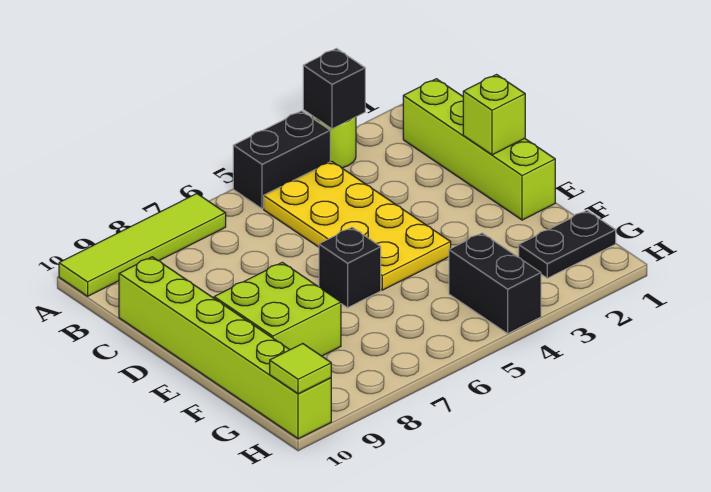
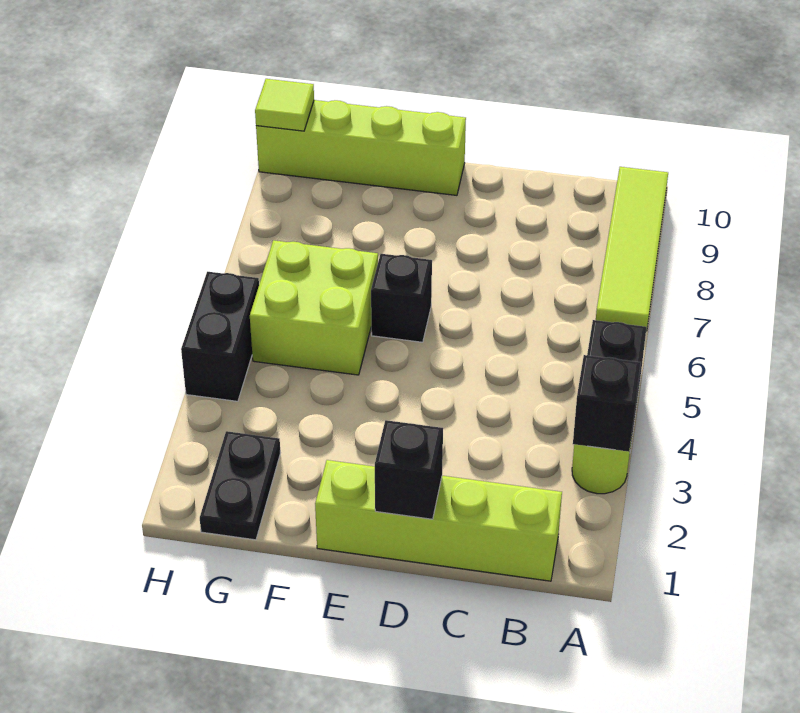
yellow plate B4:E5 level 1 -> none
lime brick C10:H10 level 1 -> lime brick E10:H10 level 1
lime brick D1 level 2 -> black brick D1 level 2
lime brick E8:F9 level 1 -> lime brick F5:G6 level 1
black brick G4:H4 level 1 -> black brick H4:H5 level 1

